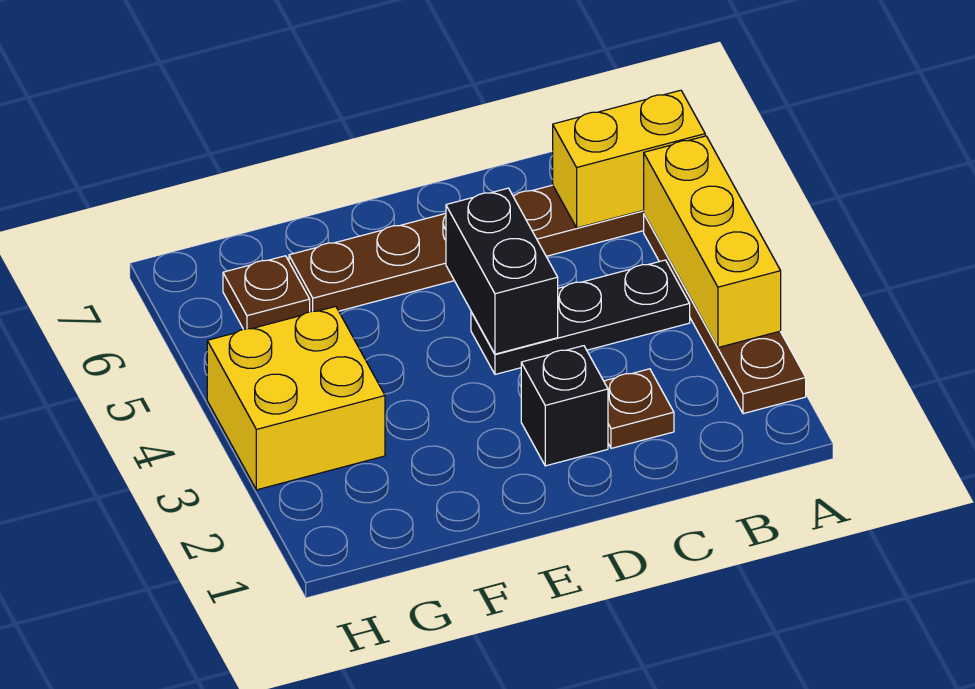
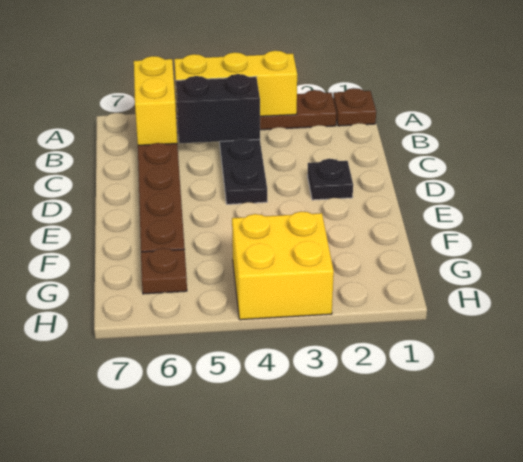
brown plate C2 level 1 -> brown plate A1 level 1
black brick D2 level 1 -> black plate D2 level 1
black brick D4:D5 level 2 -> black brick B4:B5 level 2

